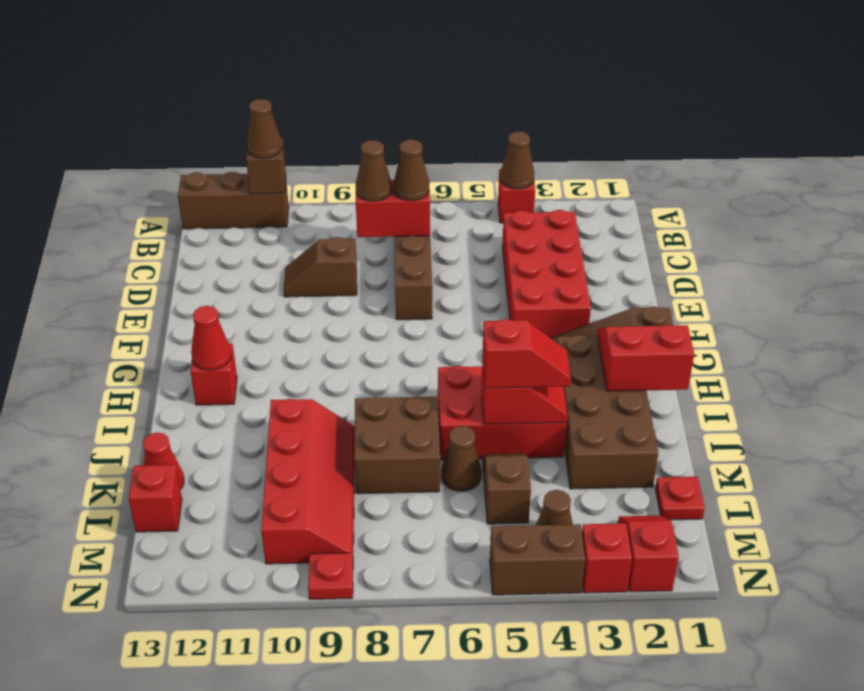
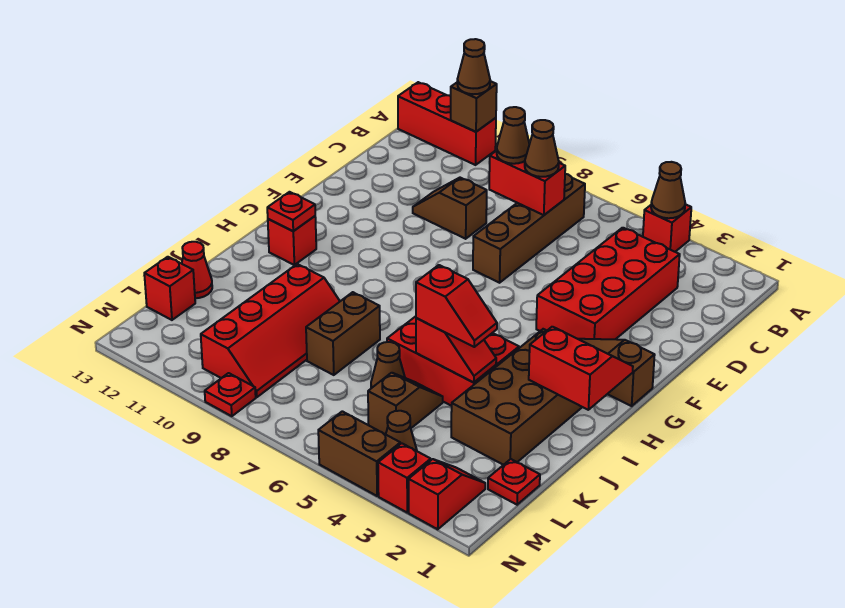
brown brick A11:A13 level 1 -> red brick A11:A13 level 1
red cone H12 level 2 -> red plate H12 level 2
brown brick J7:K8 level 1 -> brown brick J8:K8 level 1

